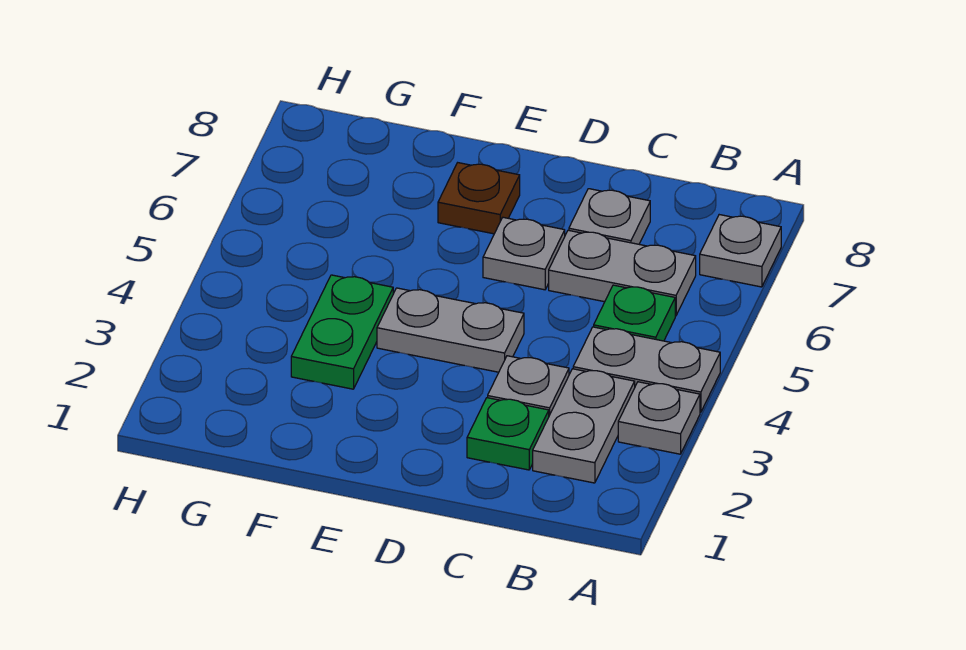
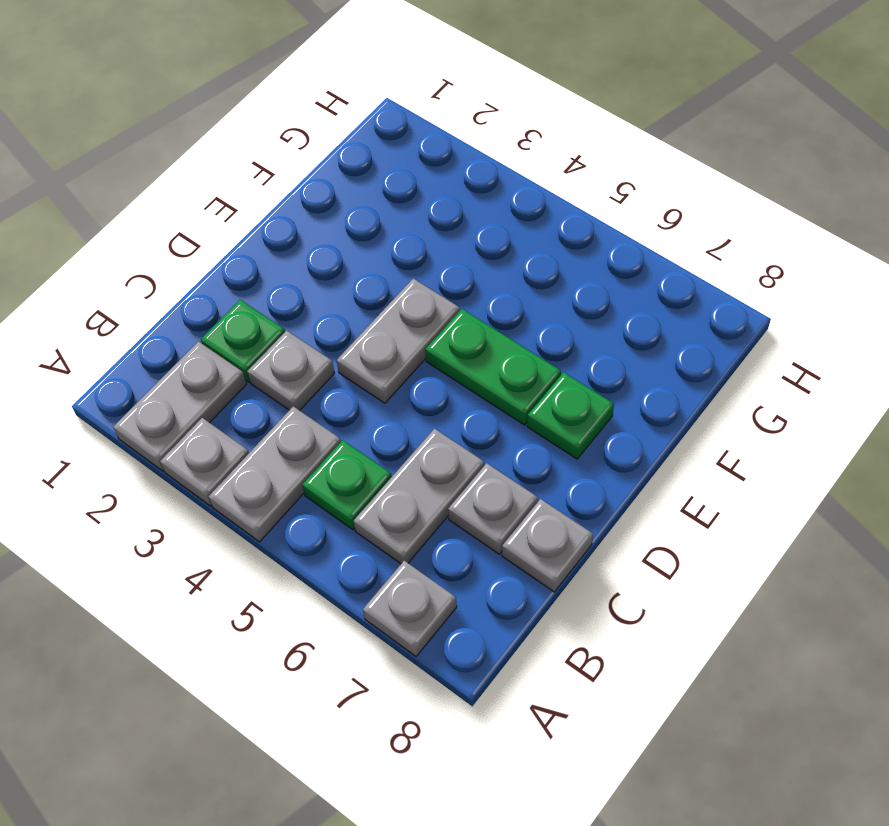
grey plate B2:B3 level 1 -> grey plate A2:B2 level 1
grey plate D6 level 1 -> grey plate C8 level 1
brown plate E7 level 1 -> green plate E7 level 1
green plate F3:F4 level 1 -> green plate E5:E6 level 1

